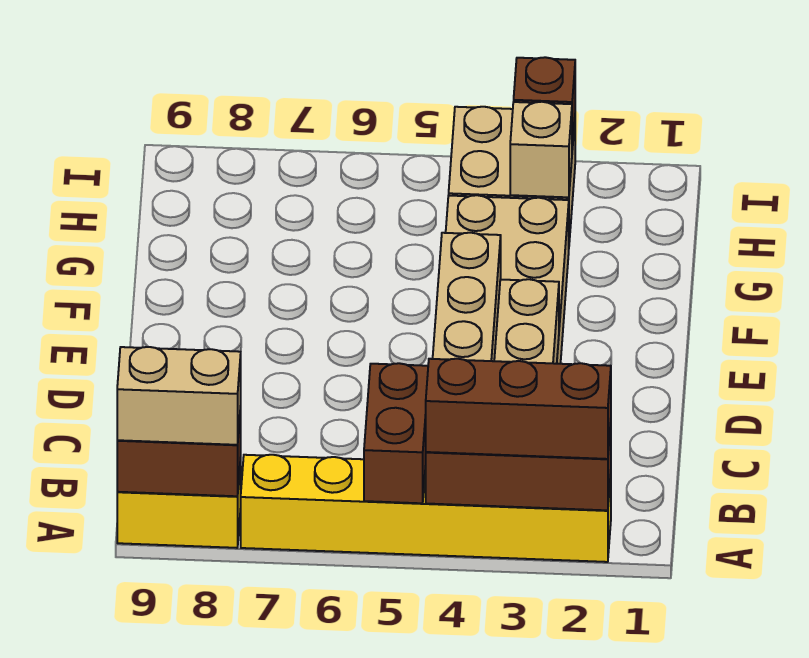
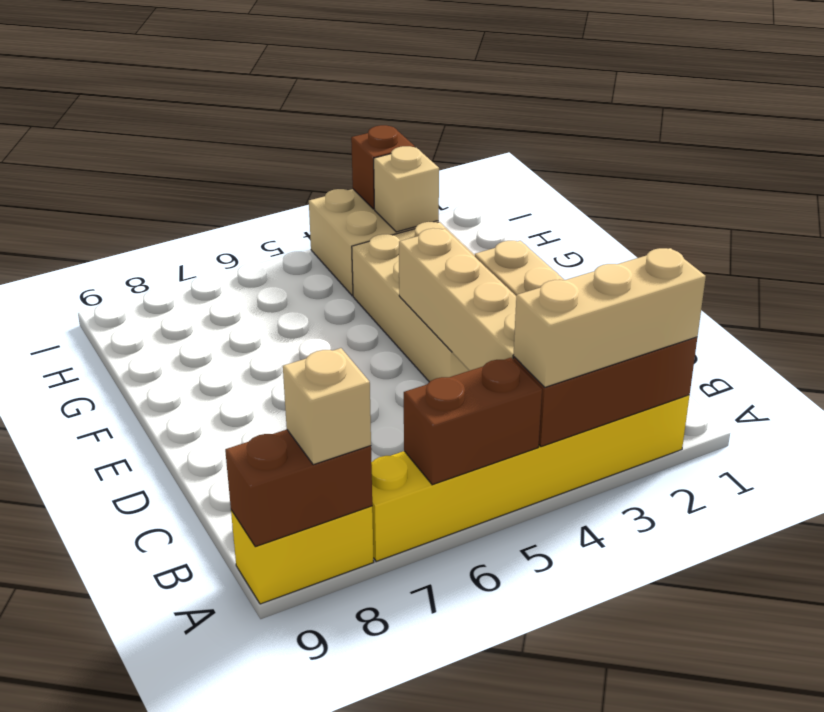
brown brick A2:A4 level 3 -> tan brick A2:A4 level 3
brown brick A5:B5 level 2 -> brown brick A5:A6 level 2
tan brick A8:A9 level 3 -> tan brick A8 level 3

